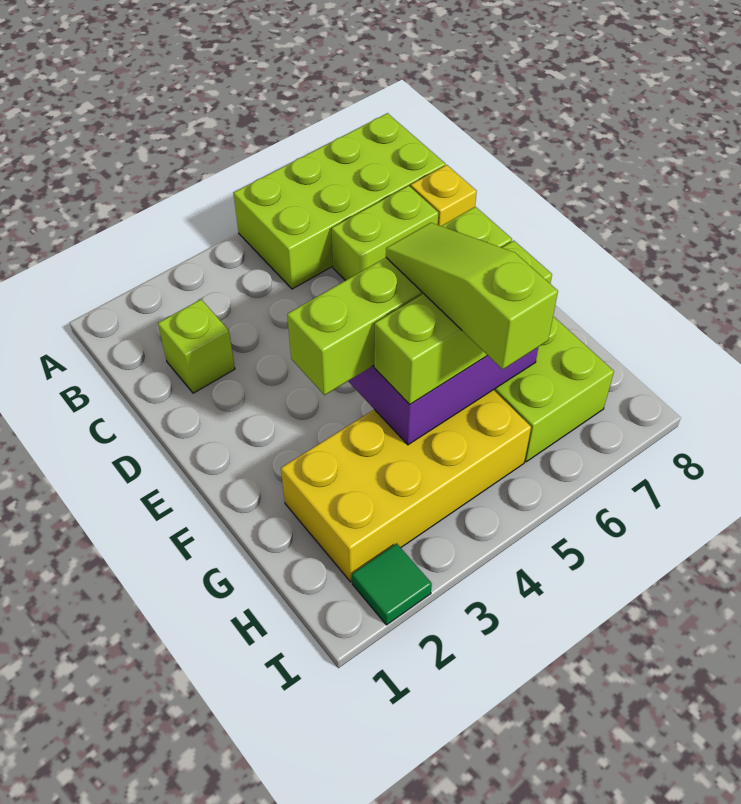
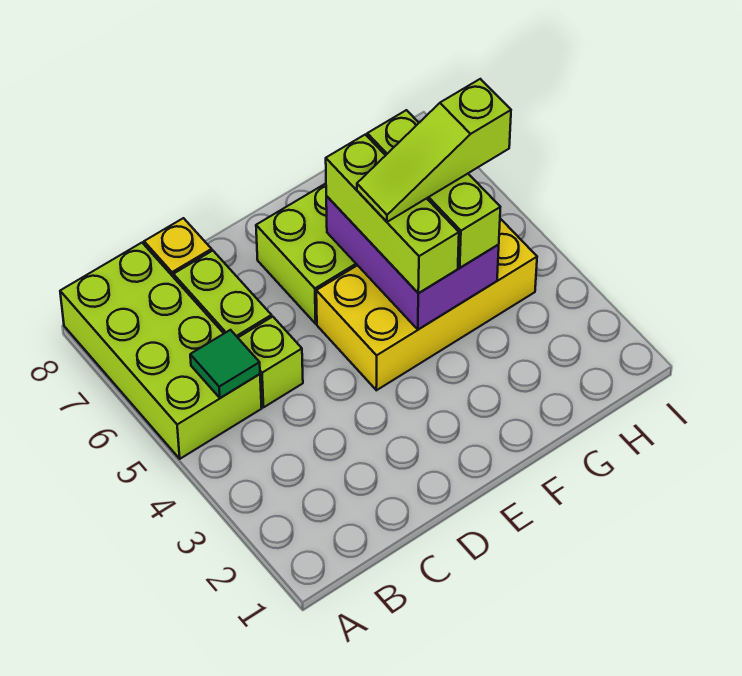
lime brick C2 level 1 -> lime brick C5 level 1
lime brick F3:F6 level 3 -> lime brick F4:F6 level 3
yellow brick G2:H5 level 1 -> yellow brick E4:H5 level 1
green tile I2 level 1 -> green tile B5 level 2

